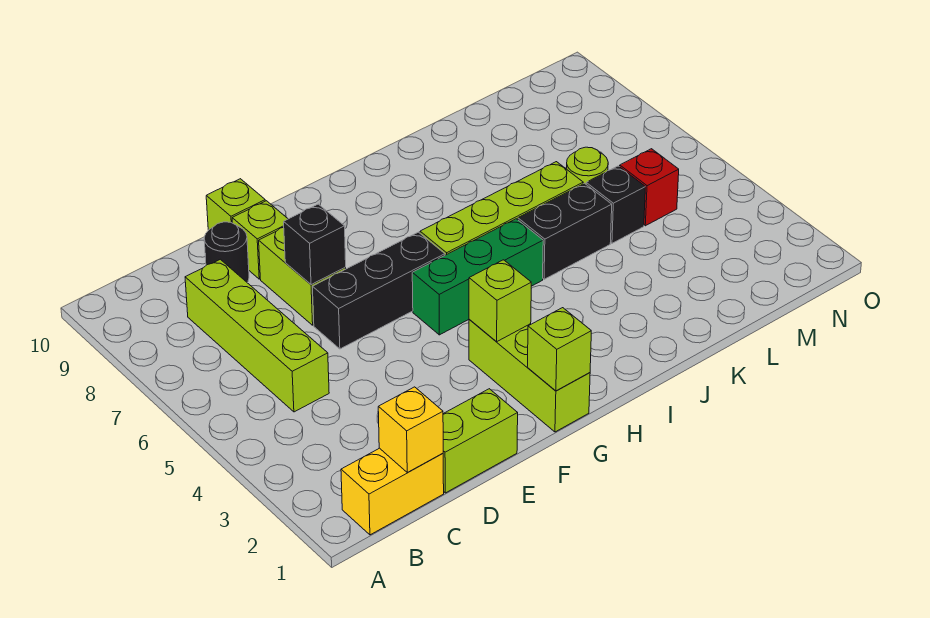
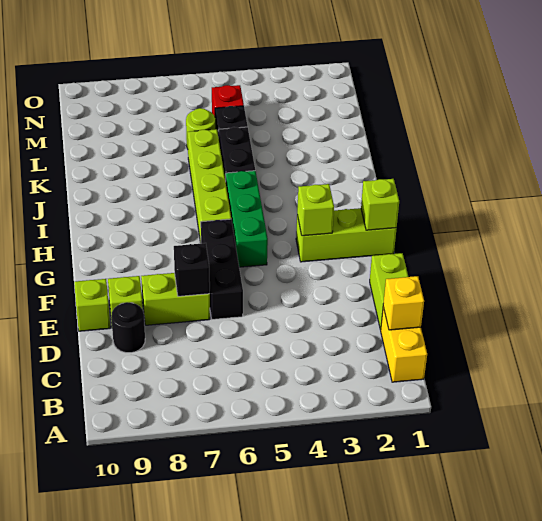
lime brick C5:C8 level 1 -> none

